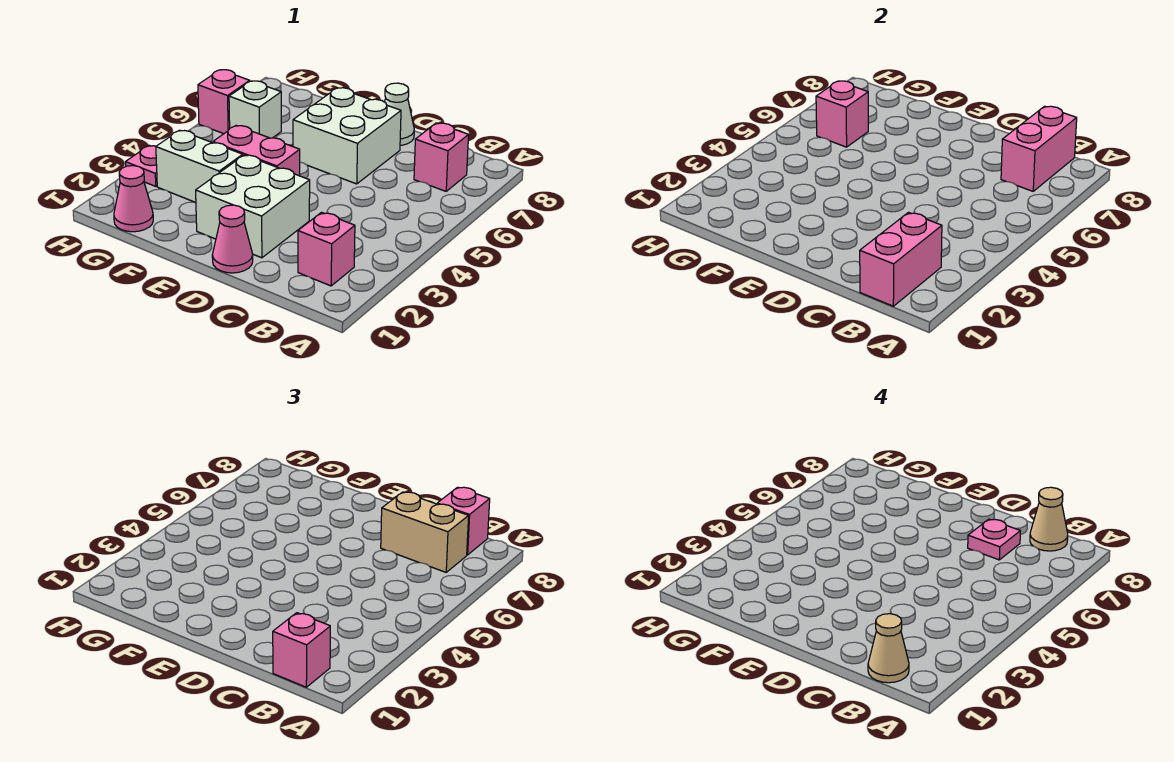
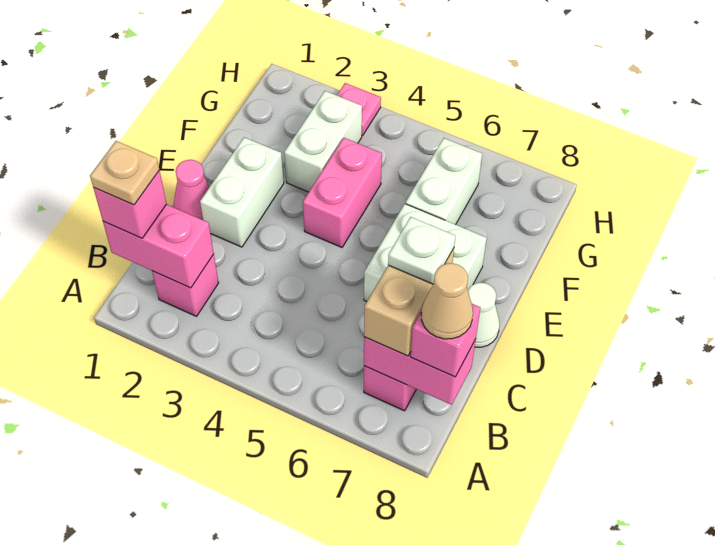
tan cone B1 level 4 -> tan plate B1 level 4
pink plate C7 level 4 -> white plate C7 level 4
white brick D2:E3 level 1 -> white brick D2:E2 level 1
pink cone G1 level 1 -> none
white brick G6 level 1 -> white brick F6:G6 level 1
pink brick G6 level 2 -> none
pink brick H6 level 1 -> none

